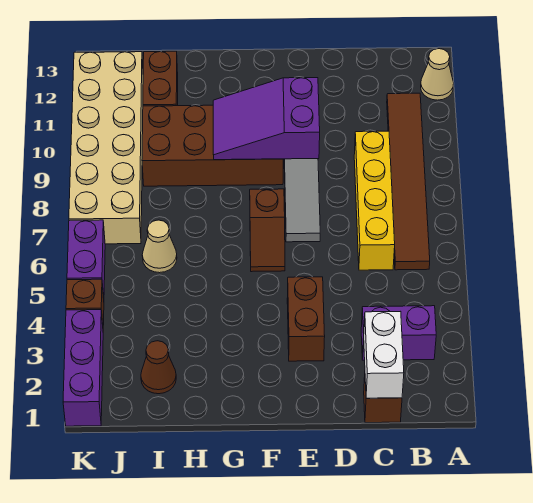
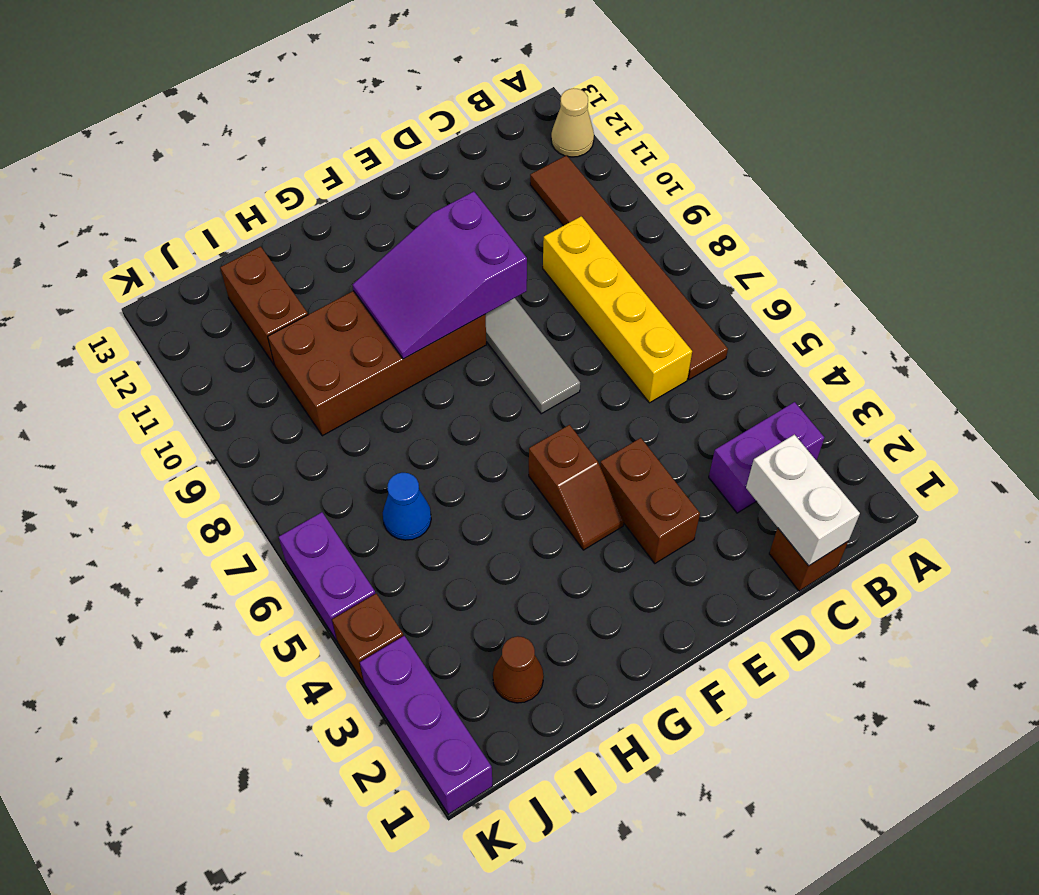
brown slope F6:F7 level 1 top 7 -> brown slope F4:F5 level 1 top 5
tan cone I6 level 1 -> blue cone I6 level 1
tan brick J7:K12 level 1 -> none

